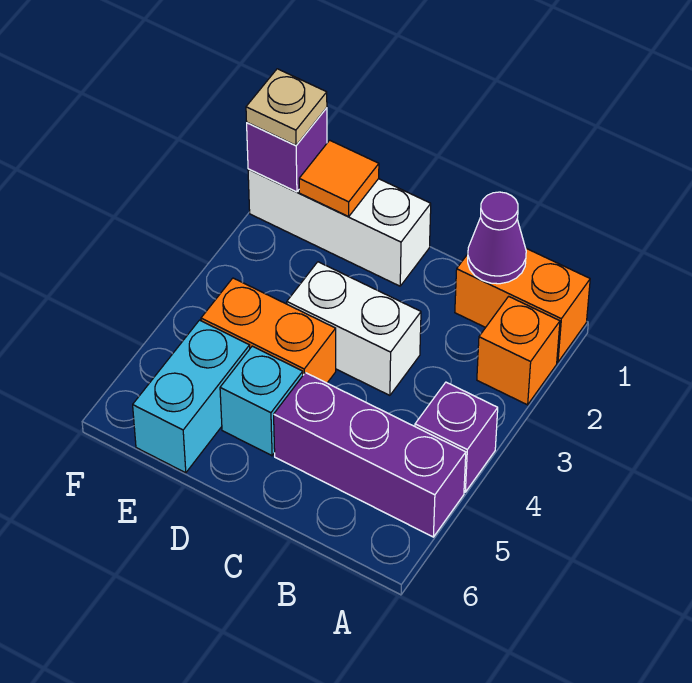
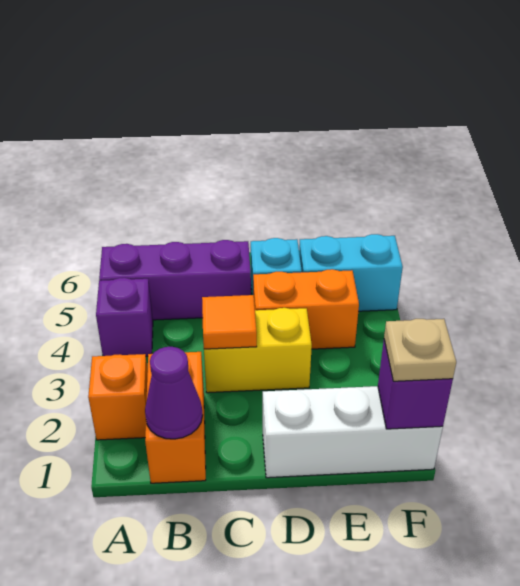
orange brick A1:B1 level 1 -> orange brick B1:B2 level 1
white brick C3:D3 level 1 -> yellow brick C3:D3 level 1
orange tile E1 level 2 -> orange tile C3 level 2
cyan brick E5:E6 level 1 -> cyan brick E5:F5 level 1

